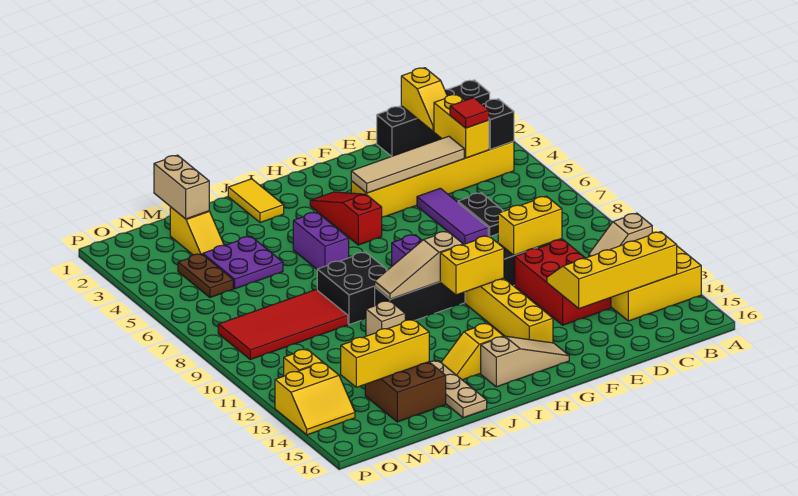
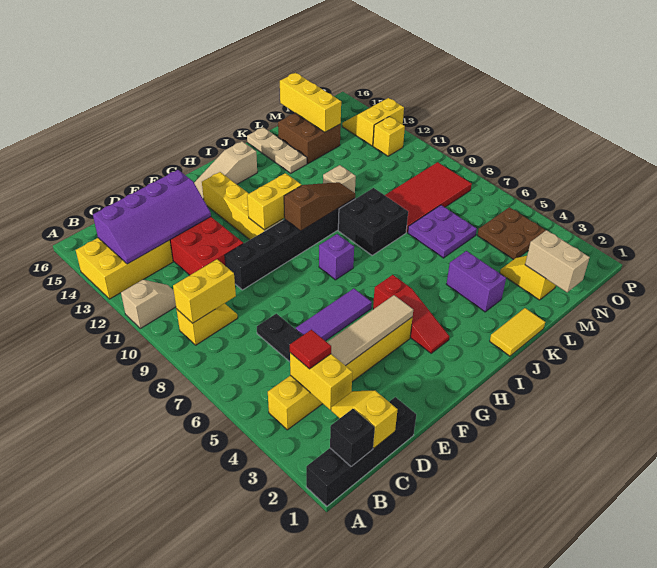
black brick B4 level 2 -> black brick B1 level 2
yellow slope B13:E14 level 2 top 14 -> purple slope B13:E14 level 2 top 14
yellow brick D10:E10 level 2 -> yellow brick B9:C9 level 2
purple tile E5:E7 level 1 -> purple tile E6:G6 level 1
tan slope H10:J10 level 2 top H -> brown slope H10:J10 level 2 top H
yellow slope I14:J14 level 1 top I -> yellow slope B9:C9 level 1 top B
yellow tile J1:J2 level 1 -> yellow tile J1:K1 level 1
purple brick J5:J6 level 1 -> purple brick K3:K4 level 1
purple plate L4:M5 level 1 -> purple plate L6:M7 level 1
yellow brick L14:N14 level 2 -> yellow brick M14:M16 level 2
brown plate N4:N5 level 1 -> brown plate N4:O5 level 1

